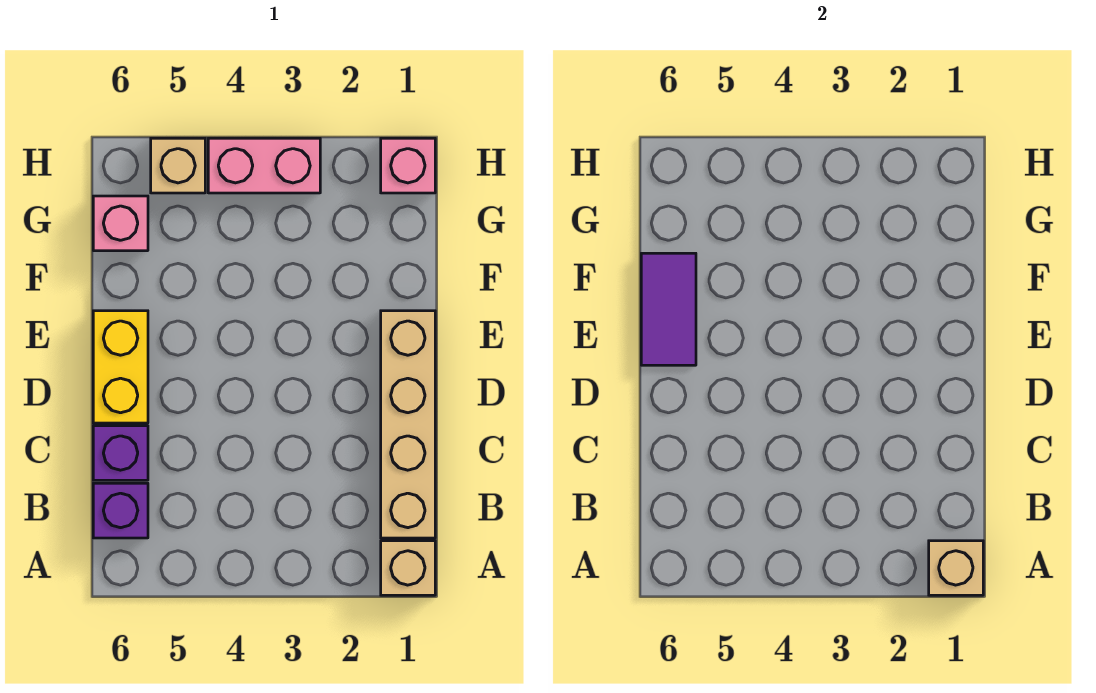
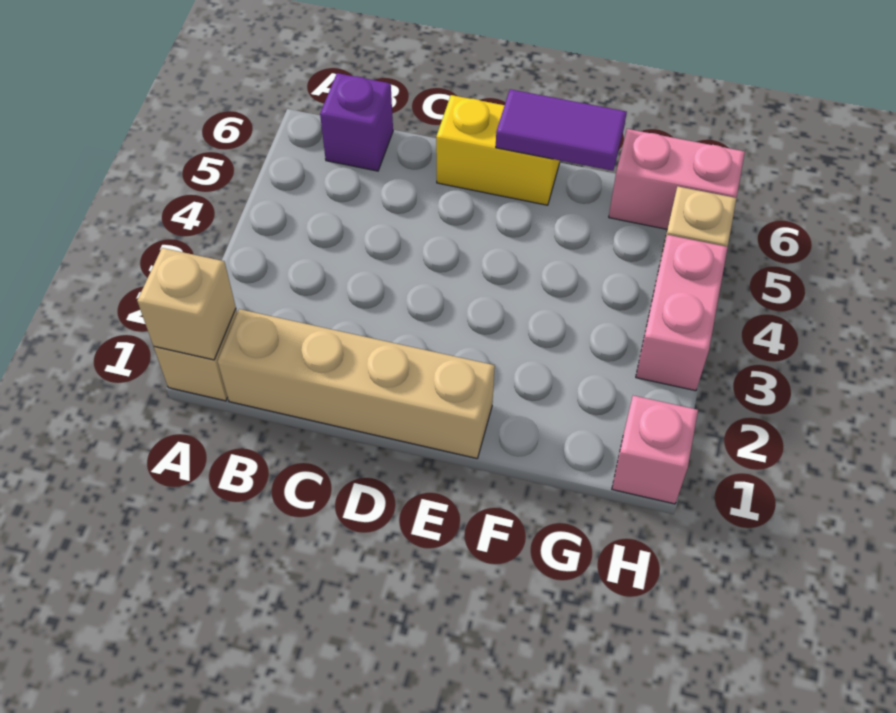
purple brick C6 level 1 -> none
pink brick G6 level 1 -> pink brick G6:H6 level 1

